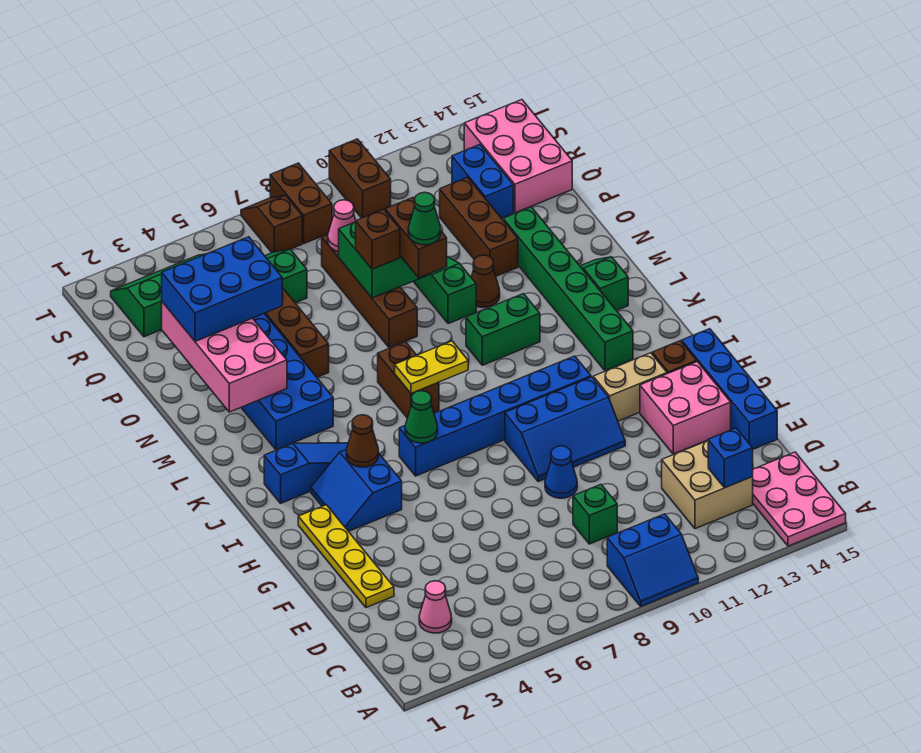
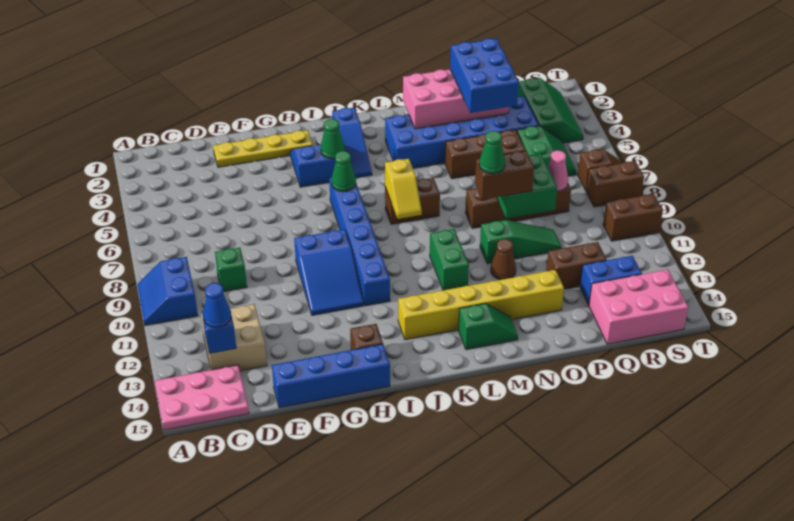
pink cone C3 level 1 -> none
blue cone F9 level 1 -> blue cone C13 level 3
pink brick F13:G14 level 1 -> none
blue slope G9:H11 level 1 top H -> blue slope G9:H11 level 1 top 9
tan brick H12:H13 level 1 -> none
brown cone I4 level 2 -> green cone I4 level 2
green brick J13:O13 level 1 -> yellow brick J13:O13 level 1
yellow plate K7:K8 level 2 -> yellow slope K7:K8 level 2 top 7
brown brick O12:Q12 level 1 -> brown brick P12:Q12 level 1

